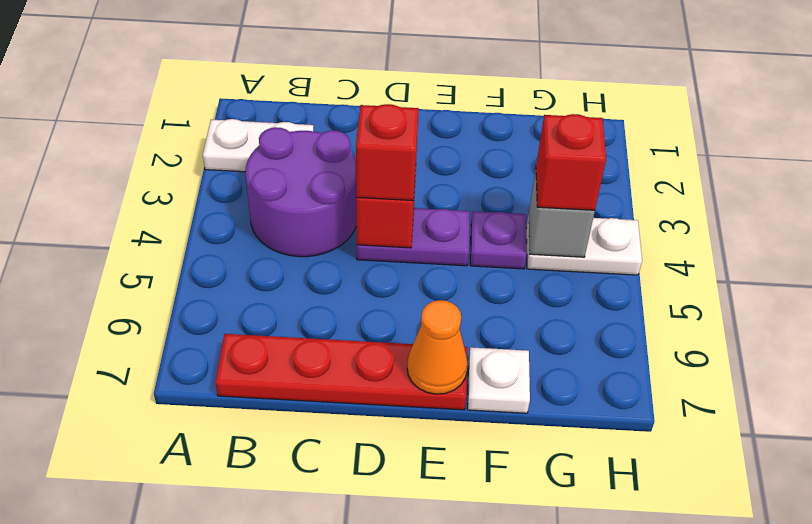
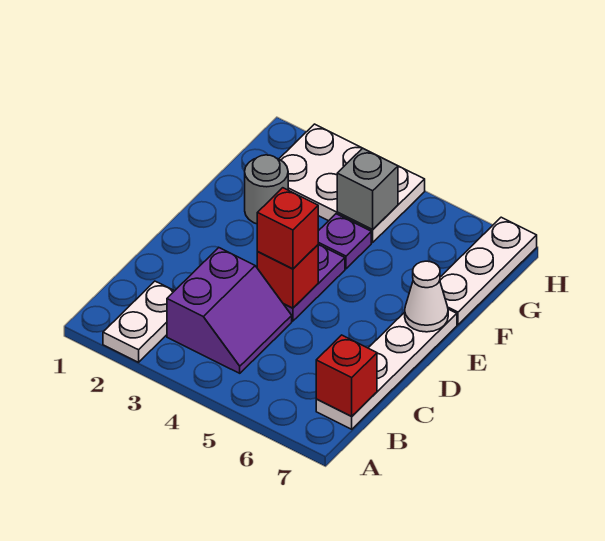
purple round brick B3:C4 level 1 -> purple slope B3:C4 level 1 top 3
red plate B7:E7 level 1 -> white plate B7:E7 level 1
orange cone E7 level 2 -> white cone E7 level 2
none -> grey round brick F2 level 1
white plate F7 level 1 -> white plate F7:H7 level 1
white plate G4:H4 level 1 -> white plate G2:H4 level 1
red brick G4 level 3 -> red brick B7 level 2

